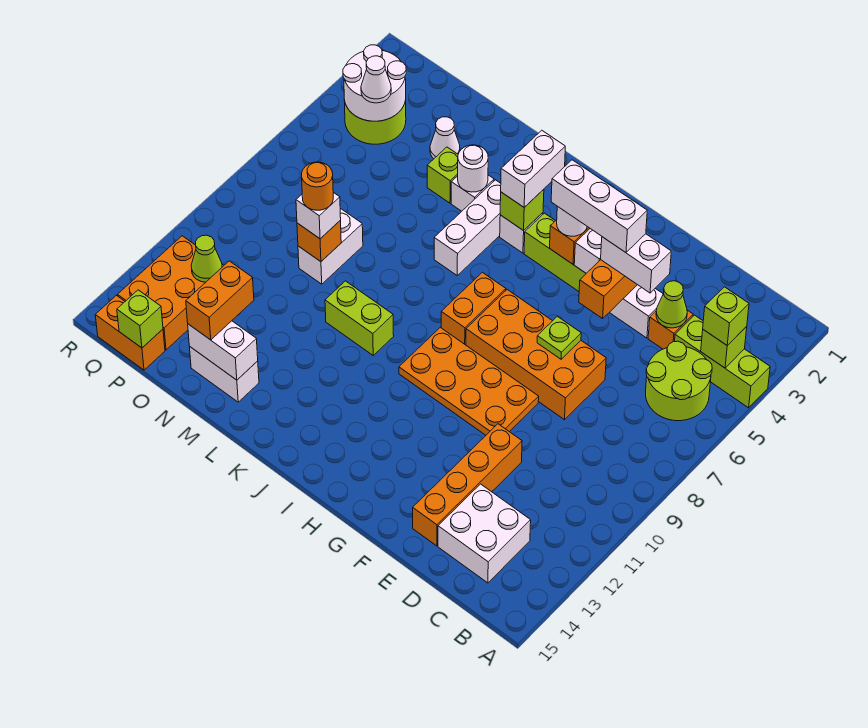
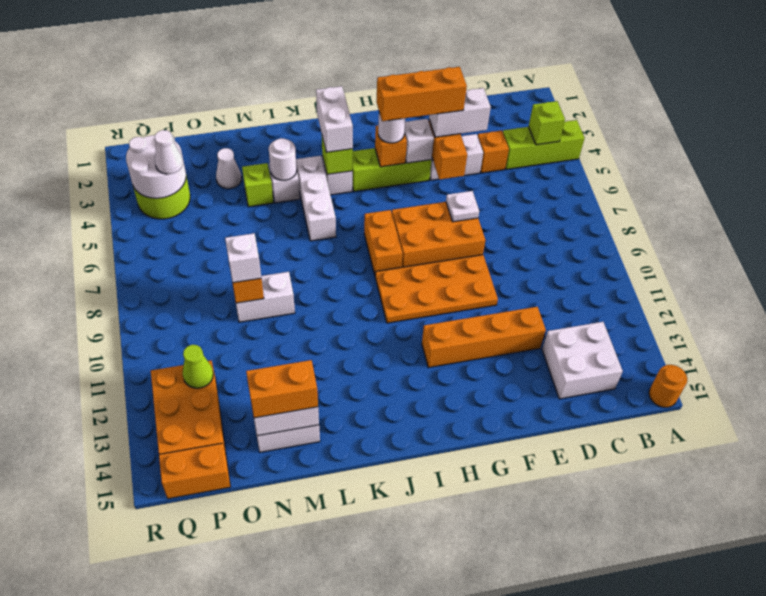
lime brick B4 level 3 -> none
lime round brick B5:C6 level 1 -> none
lime cone D4 level 2 -> none
orange brick E7:H8 level 1 -> orange brick F7:H8 level 1
orange brick E11:E14 level 1 -> orange brick E12:H12 level 1
white brick F4:H4 level 4 -> orange brick F4:H4 level 4
lime plate F7 level 2 -> white plate F7 level 2
lime brick K10:L10 level 1 -> none
white brick N8:N9 level 1 -> white brick M9:N9 level 1
orange round brick N9 level 4 -> orange round brick A15 level 1
orange brick N13:N14 level 3 -> orange brick M14:N14 level 3
lime brick P15 level 2 -> none

